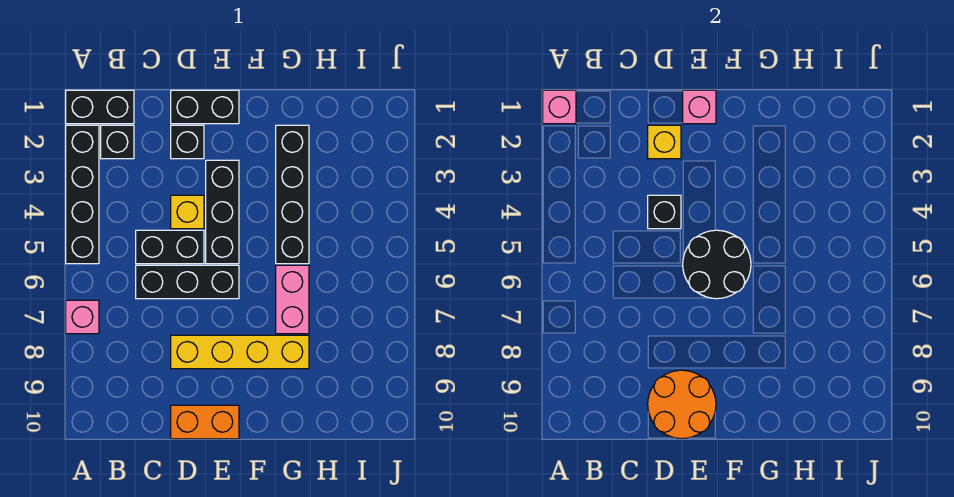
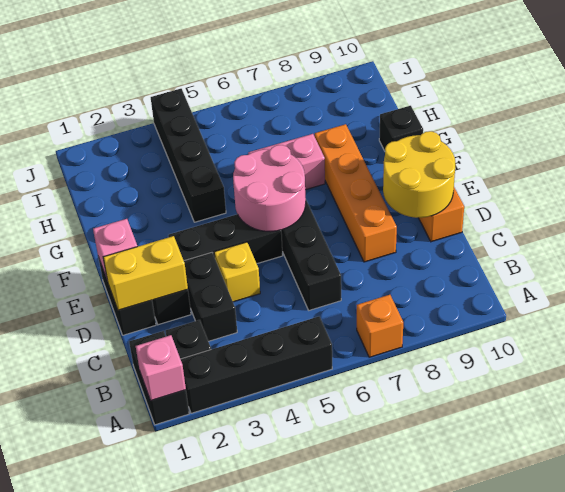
pink brick A7 level 1 -> orange brick A7 level 1
black brick C5:D5 level 1 -> black brick C3:D3 level 1
yellow brick D2 level 2 -> yellow brick D1:D2 level 2
black brick D4 level 2 -> black brick G10 level 1
yellow brick D8:G8 level 1 -> orange brick D8:G8 level 1
orange round brick D9:E10 level 2 -> yellow round brick D9:E10 level 2
black round brick E5:F6 level 2 -> pink round brick E5:F6 level 2
black brick G2:G5 level 1 -> black brick G4:J4 level 1

